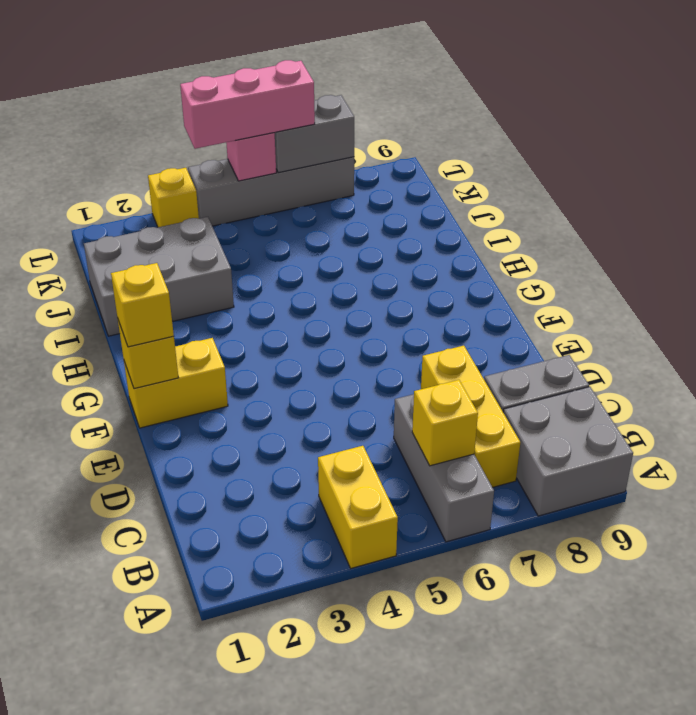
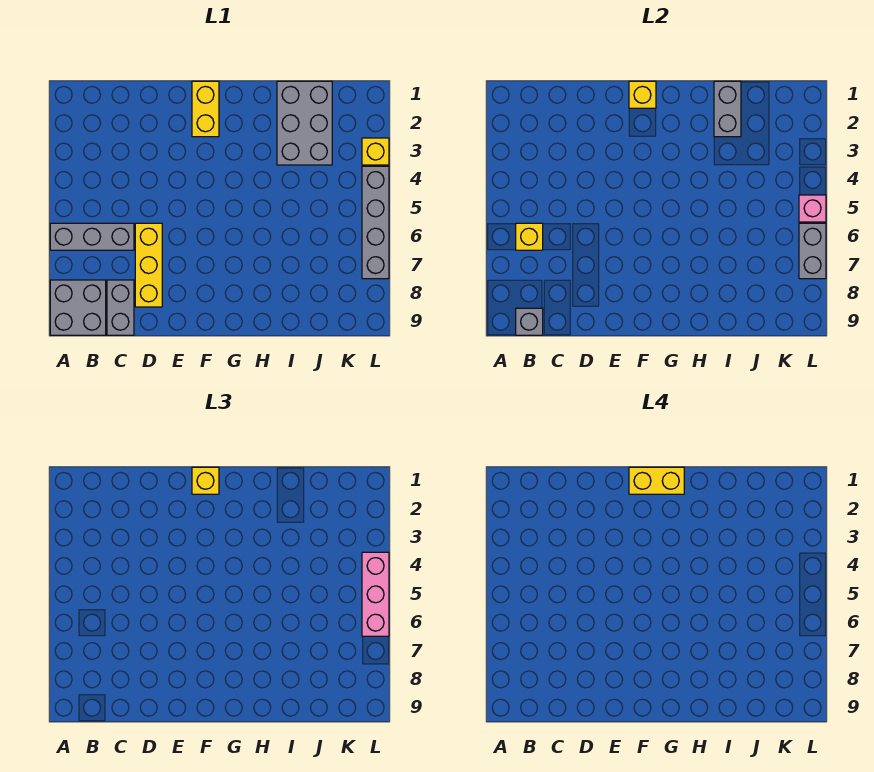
yellow brick A4:B4 level 1 -> yellow brick F1:G1 level 4
yellow brick B7:D7 level 1 -> yellow brick D6:D8 level 1
none -> grey brick B9 level 2
none -> grey brick I1:I2 level 2

